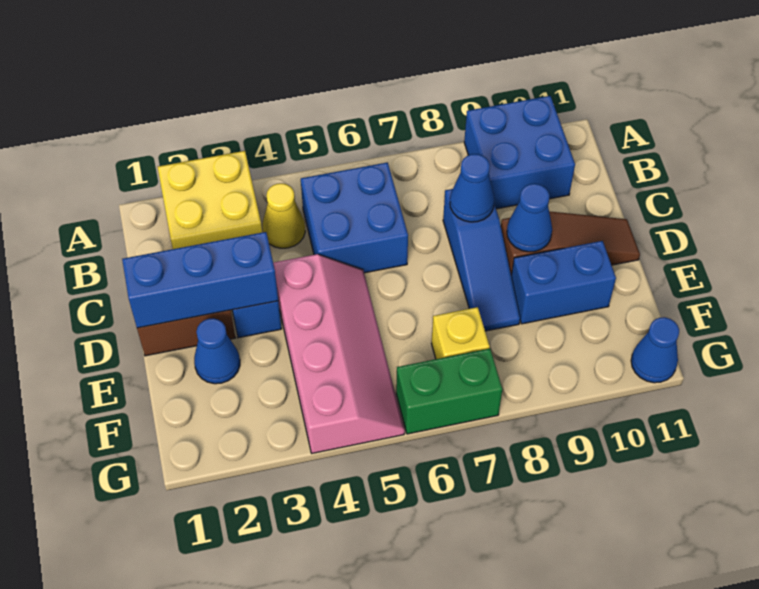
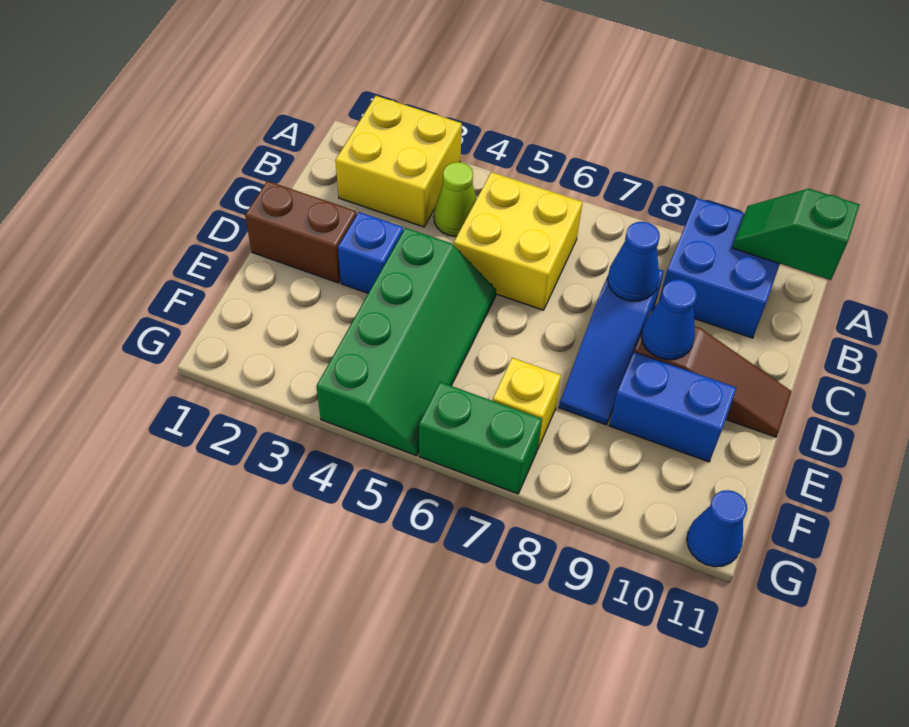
none -> green slope A10:A11 level 2 top 11
yellow cone B4 level 1 -> lime cone B4 level 1
blue brick B5:C6 level 1 -> yellow brick B5:C6 level 1
blue brick D1:D3 level 2 -> none
pink slope D4:G5 level 1 top 4 -> green slope D4:G5 level 1 top 4
blue cone E2 level 1 -> none

